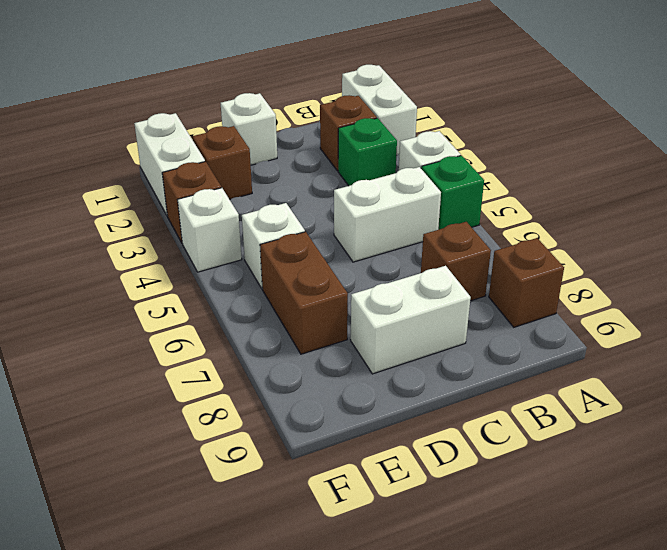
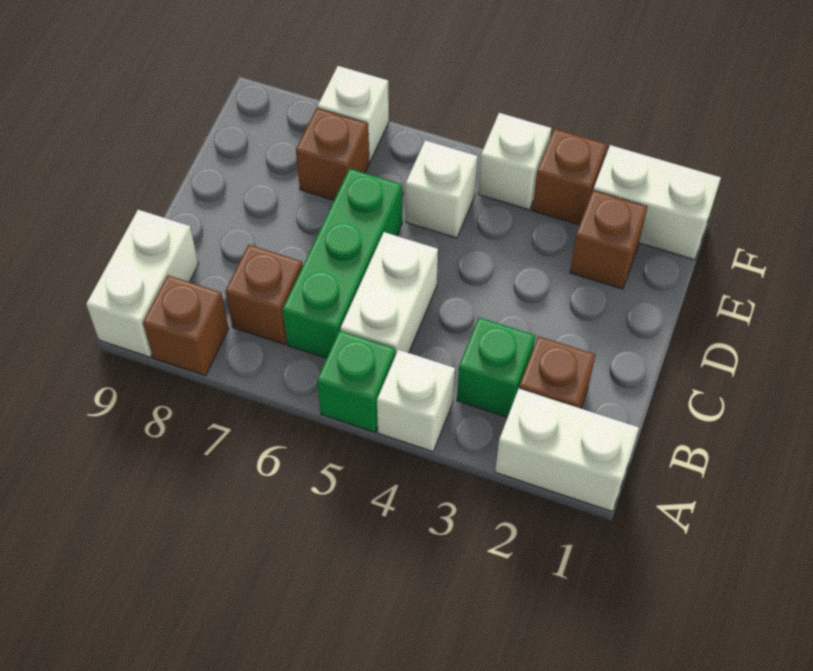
none -> green brick B6:D6 level 1
white brick C8:D8 level 1 -> white brick A9:B9 level 1
white brick D1 level 1 -> white brick F7 level 1
brown brick E6:E7 level 1 -> brown brick E7 level 1

